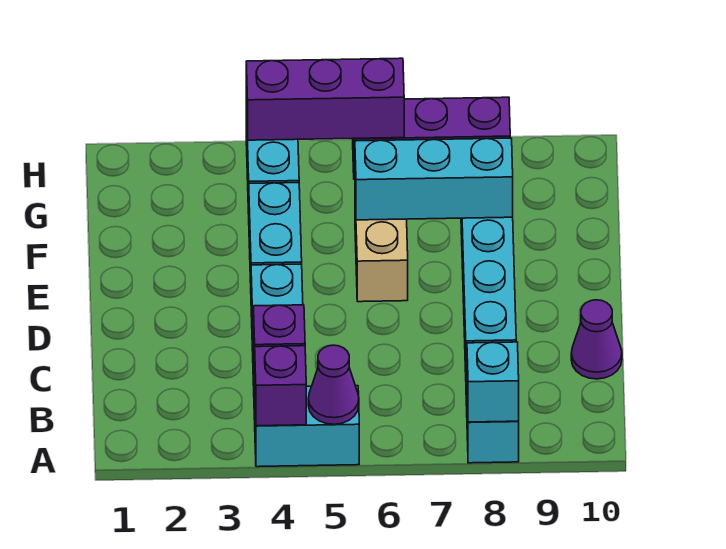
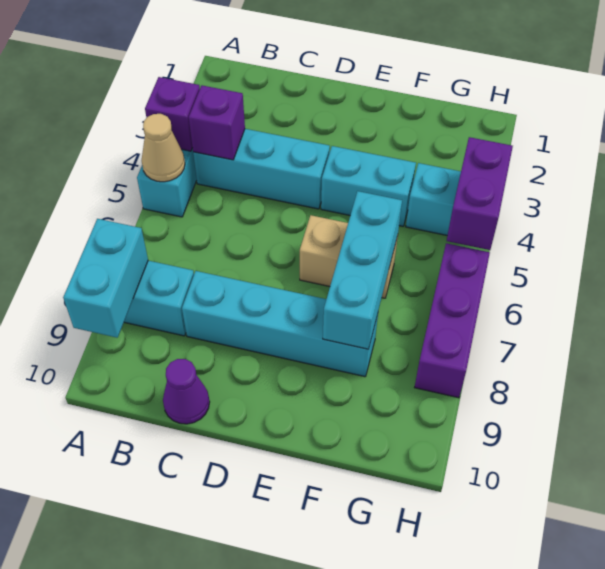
purple cone A5 level 2 -> tan cone A5 level 2
cyan brick A8 level 2 -> cyan brick A8:A9 level 2
purple brick H4:H6 level 2 -> purple brick H4:H5 level 2

